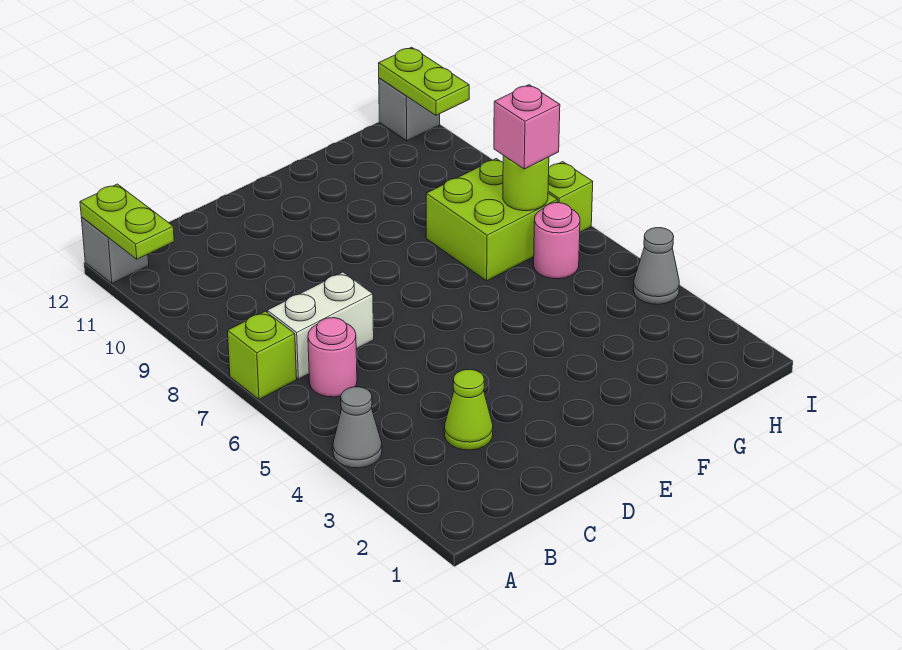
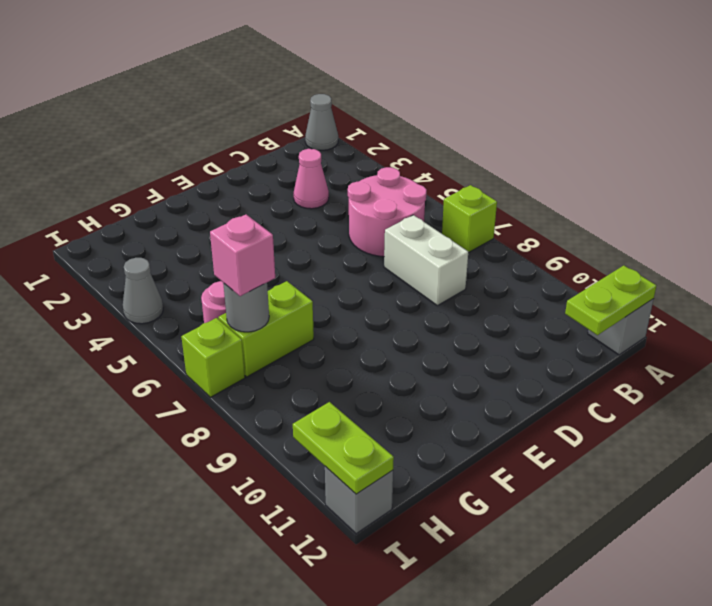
grey cone A4 level 1 -> grey cone A1 level 1
lime plate A11:A12 level 2 -> lime plate A12:B12 level 2
pink round brick B6 level 1 -> pink round brick B5:C6 level 1
white brick B7:C7 level 1 -> white brick C7:C8 level 1
lime cone C3 level 1 -> pink cone C3 level 1
lime brick G7:H8 level 1 -> lime brick G7:H7 level 1
lime round brick H7 level 2 -> grey round brick H7 level 2

